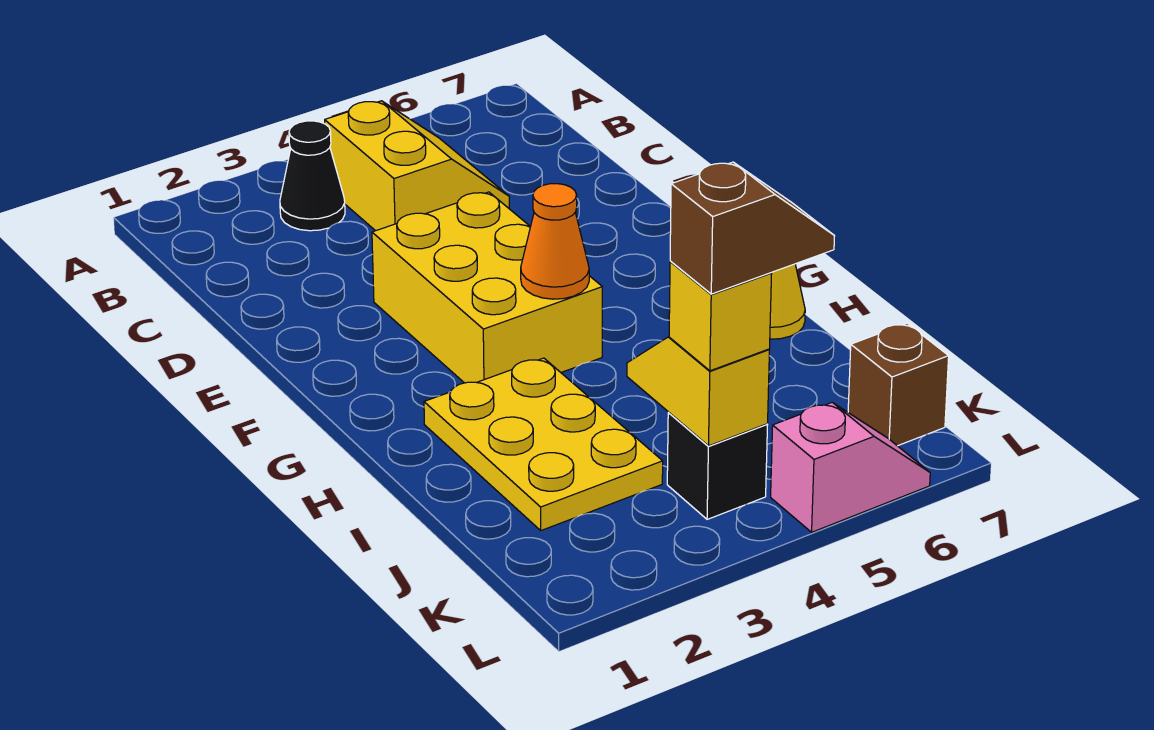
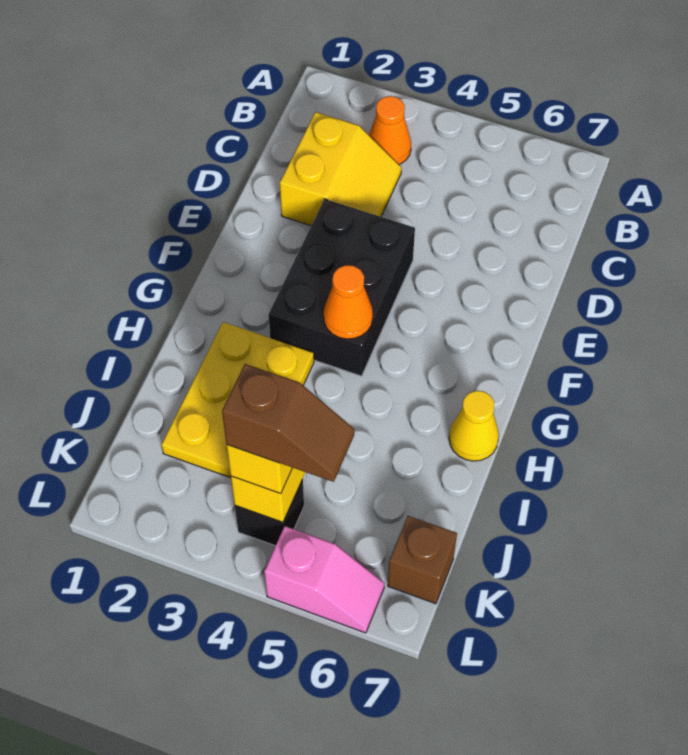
black cone B3 level 1 -> orange cone B3 level 1
yellow slope B4:C5 level 1 top 4 -> yellow slope C2:D3 level 1 top 2
yellow brick E3:G4 level 1 -> black brick E3:G4 level 1

